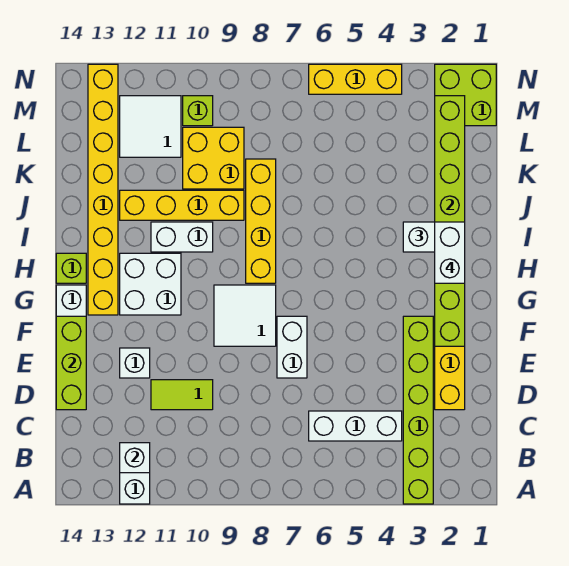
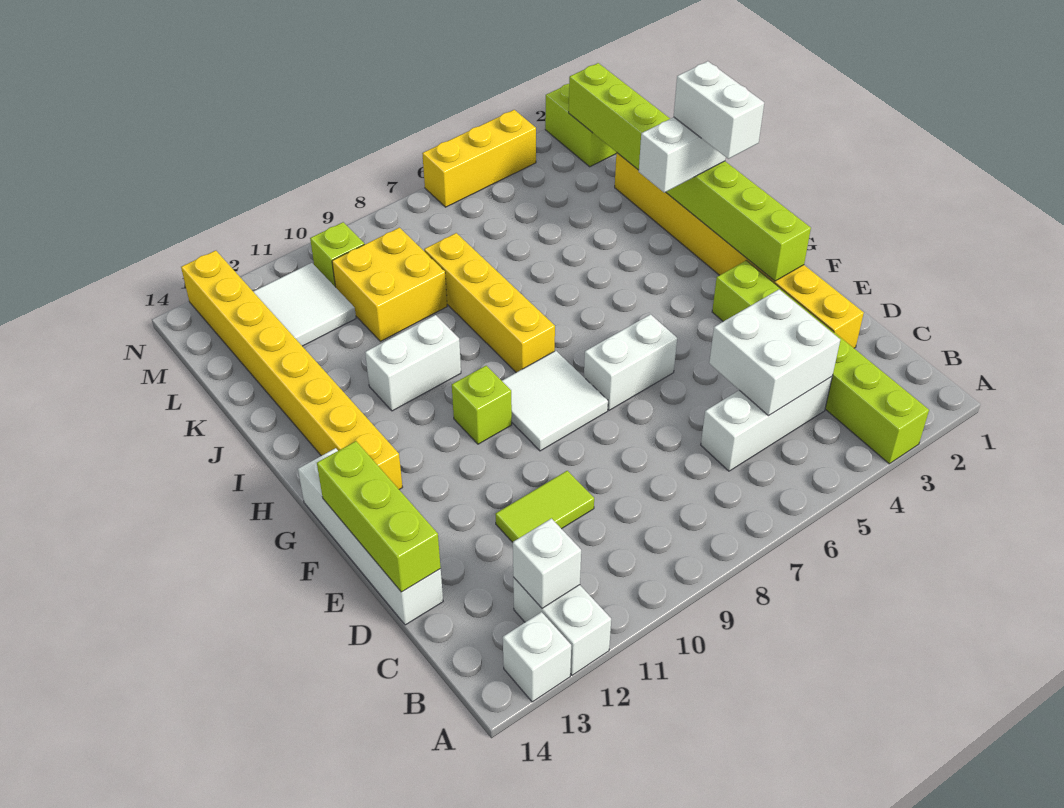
white brick E7:F7 level 1 -> white brick F6:F7 level 1
white brick E12 level 1 -> white brick A13 level 1
white brick G11:H12 level 1 -> white brick C4:D5 level 2
lime brick H14 level 1 -> lime brick G10 level 1
yellow brick J9:J12 level 1 -> none

